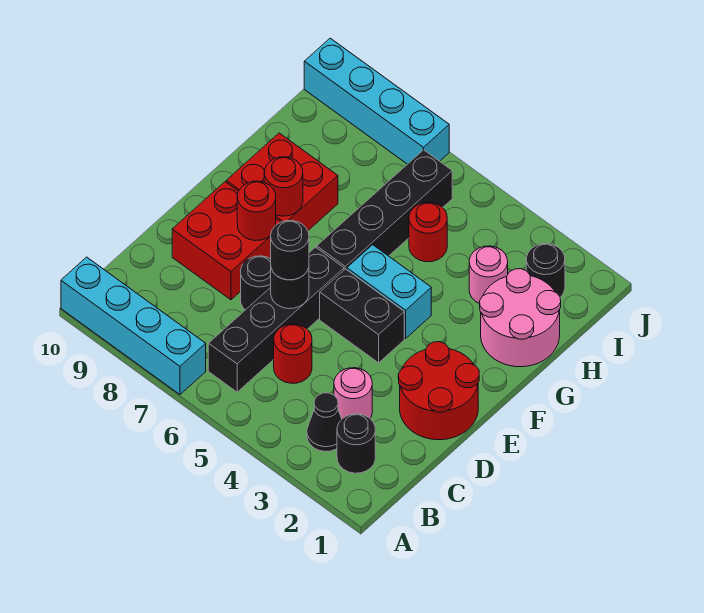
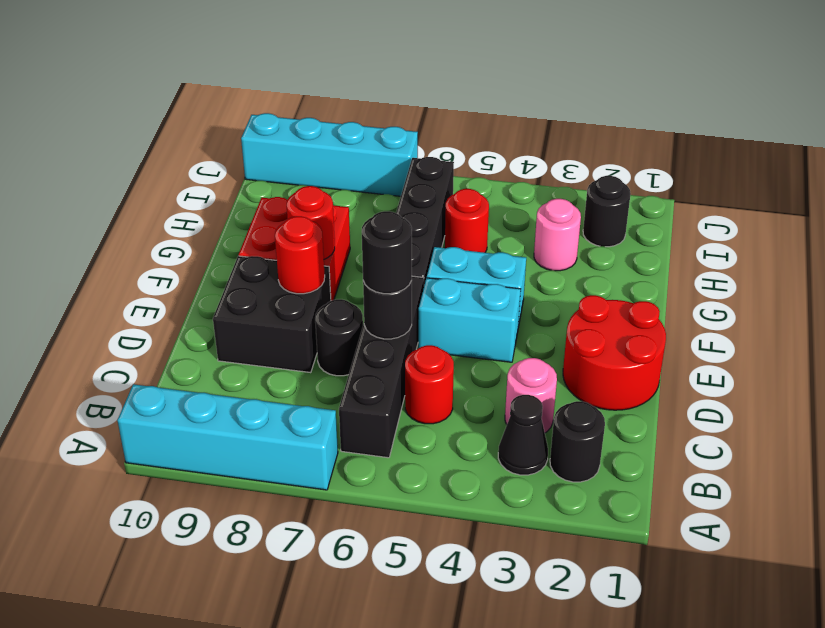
red brick D8:E9 level 1 -> black brick D8:E9 level 1
black brick E4:E5 level 1 -> cyan brick E4:E5 level 1
pink round brick G1:H2 level 1 -> none

